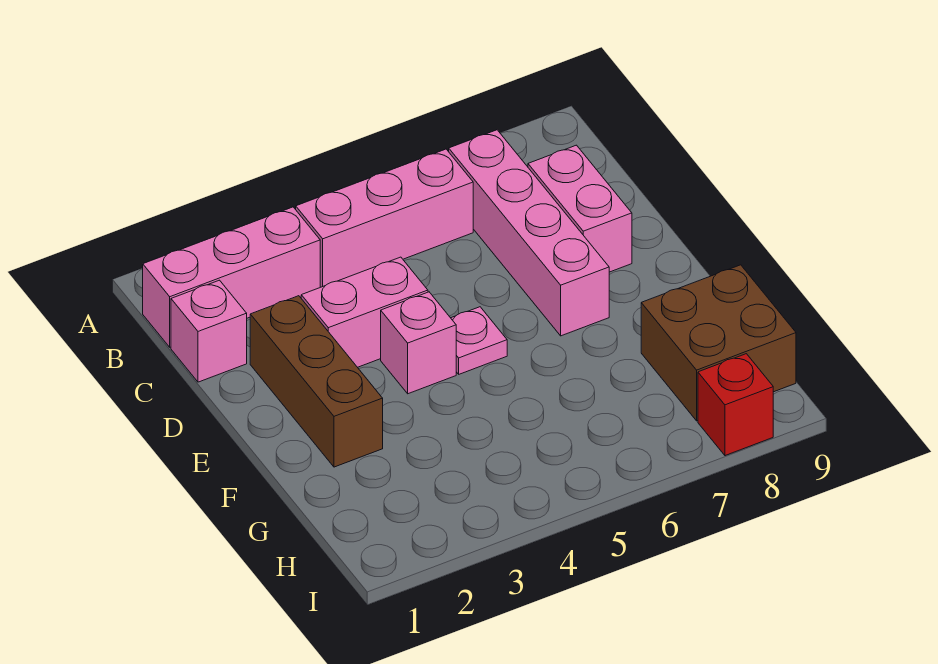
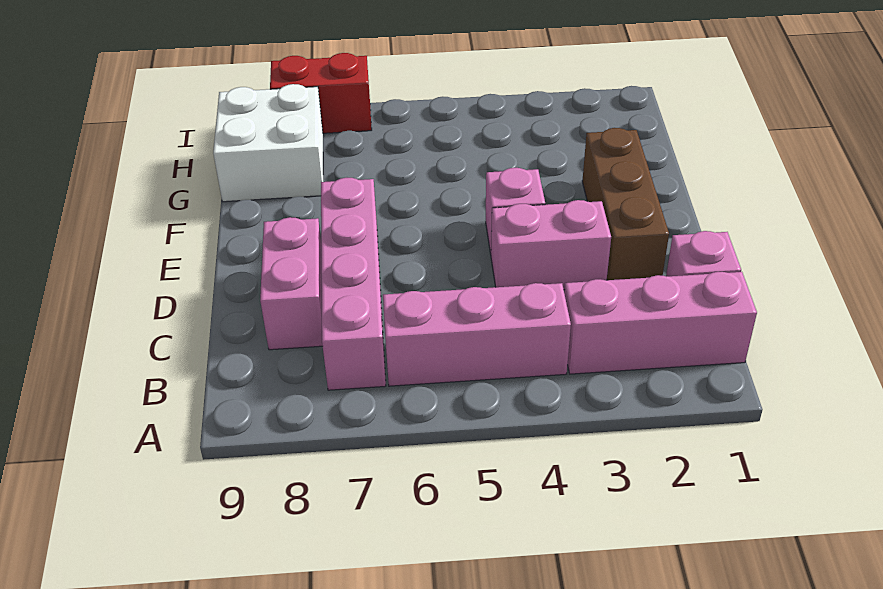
pink plate E5 level 1 -> none
brown brick G8:H9 level 1 -> white brick G8:H9 level 1
red brick I8 level 1 -> red brick I7:I8 level 1

